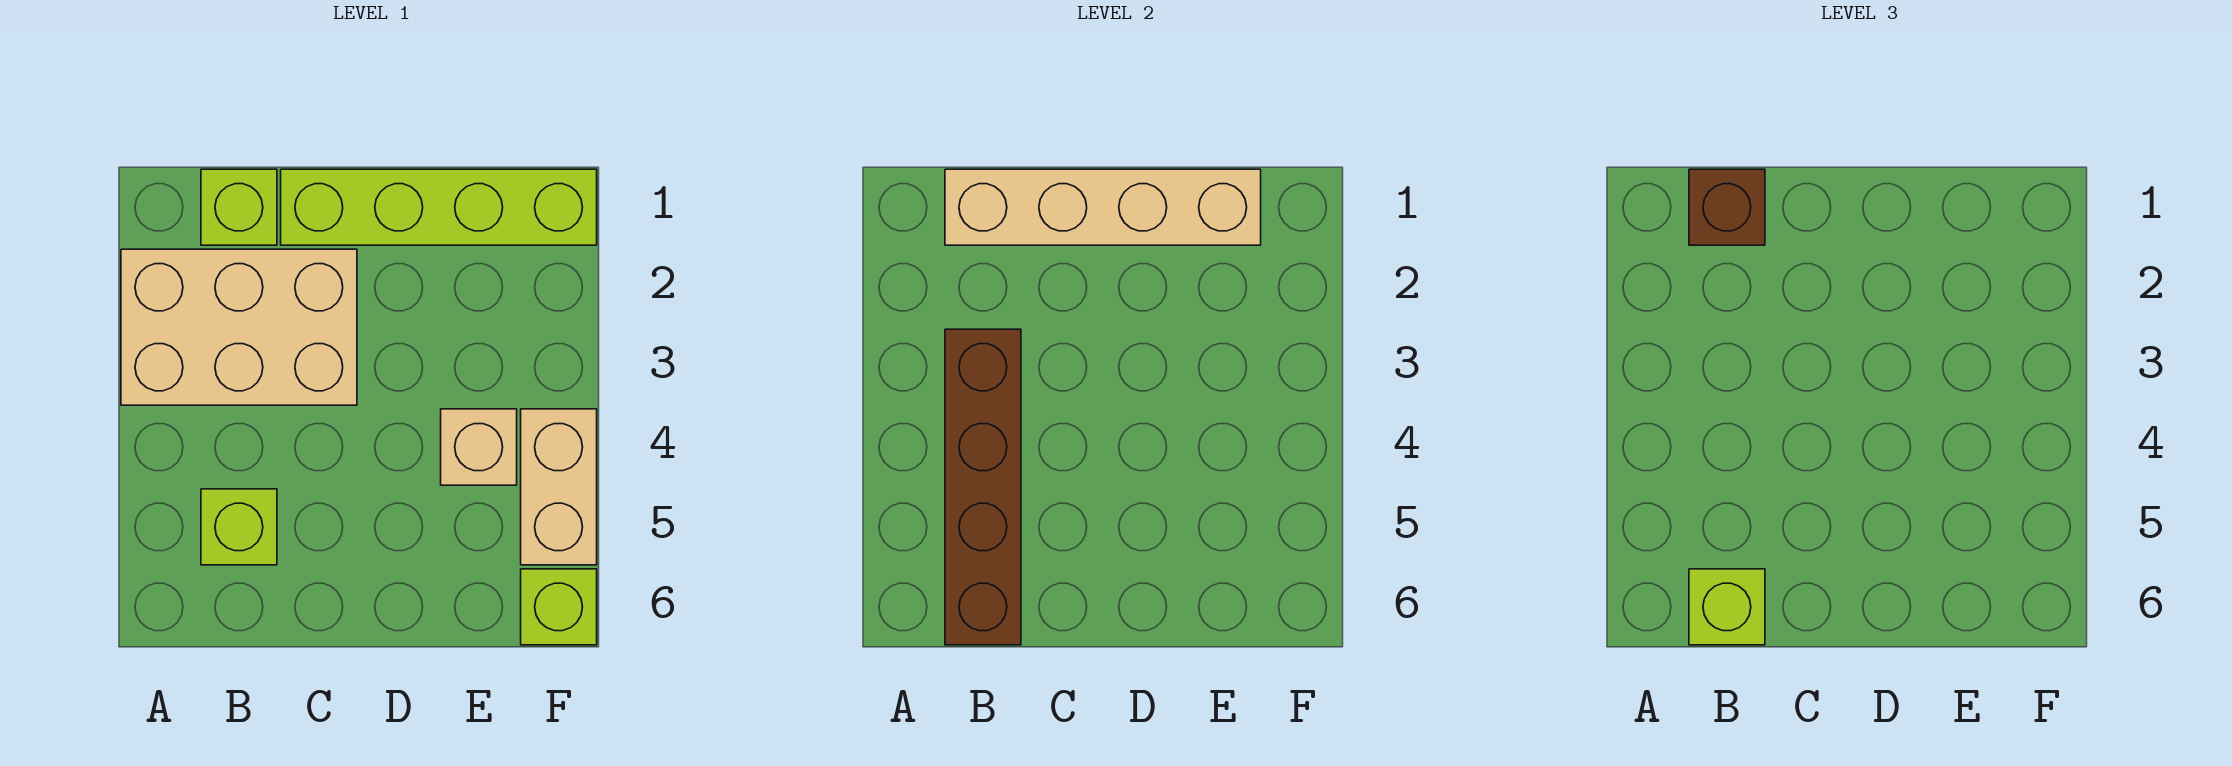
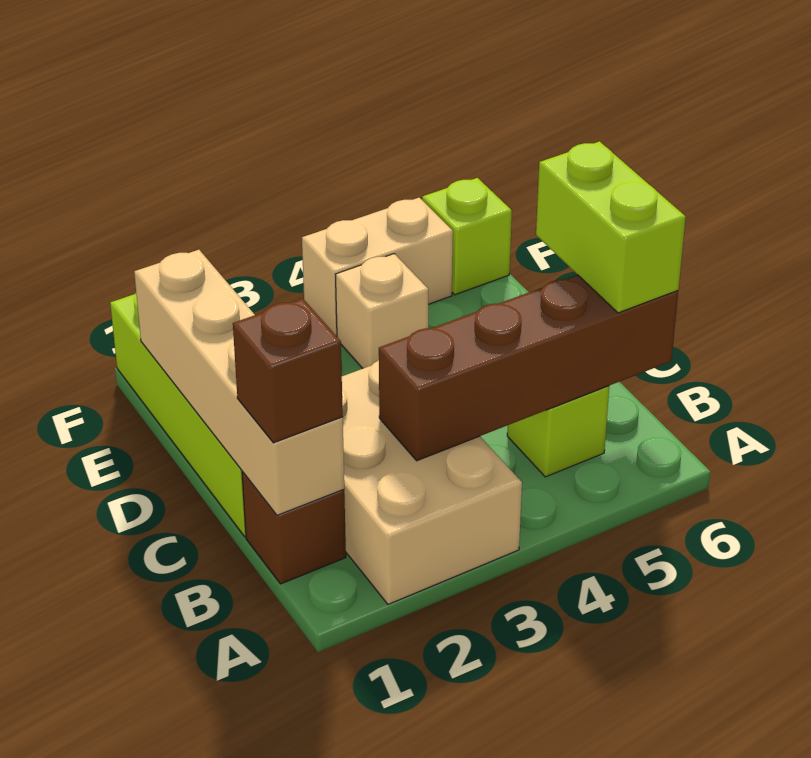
lime brick B1 level 1 -> brown brick B1 level 1
lime brick B6 level 3 -> lime brick B6:C6 level 3

